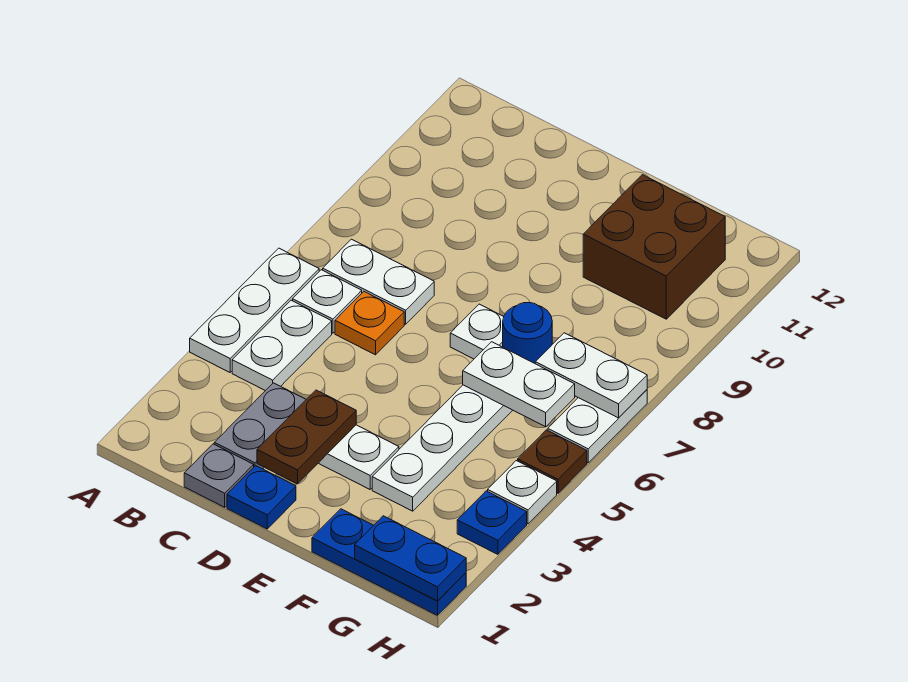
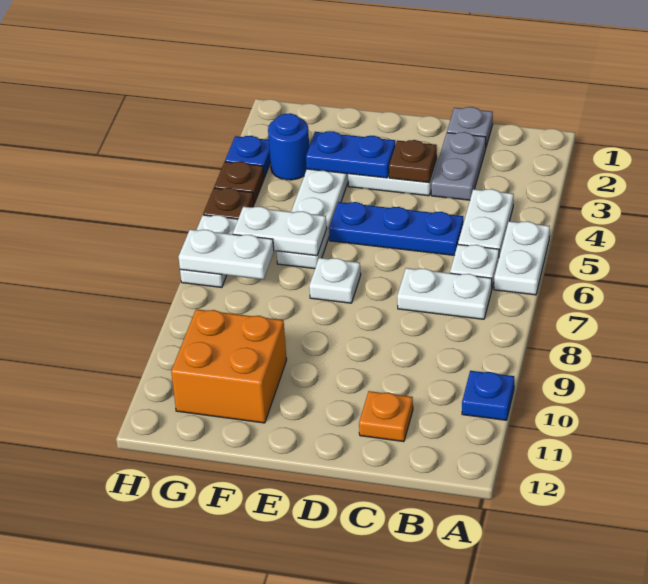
white plate A4:A6 level 1 -> white plate A5:A6 level 1
orange plate C6 level 1 -> orange plate C11 level 1
blue plate D1 level 1 -> blue plate A10 level 1
brown plate D2:D3 level 2 -> brown plate D3 level 2
blue plate F1:H1 level 1 -> blue plate C5:E5 level 1
blue round brick F7 level 1 -> blue round brick G3 level 1
brown brick F10:G11 level 1 -> orange brick F10:G11 level 1
blue plate G1:H1 level 2 -> blue plate E3:F3 level 2
white plate H4 level 1 -> brown plate H4 level 1

